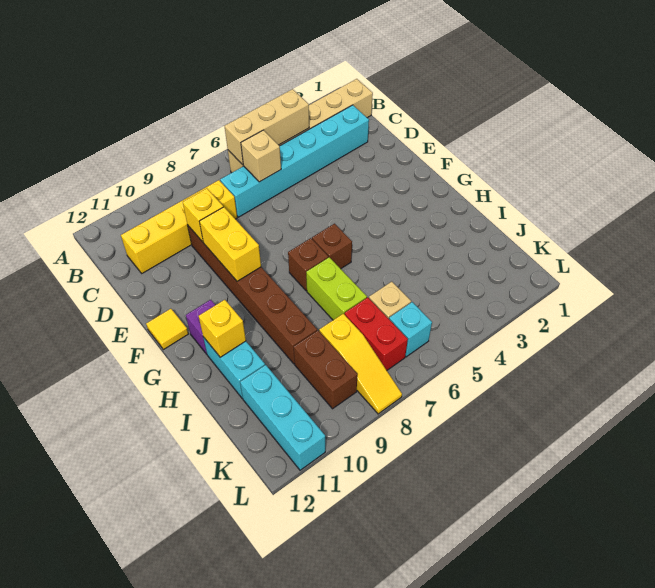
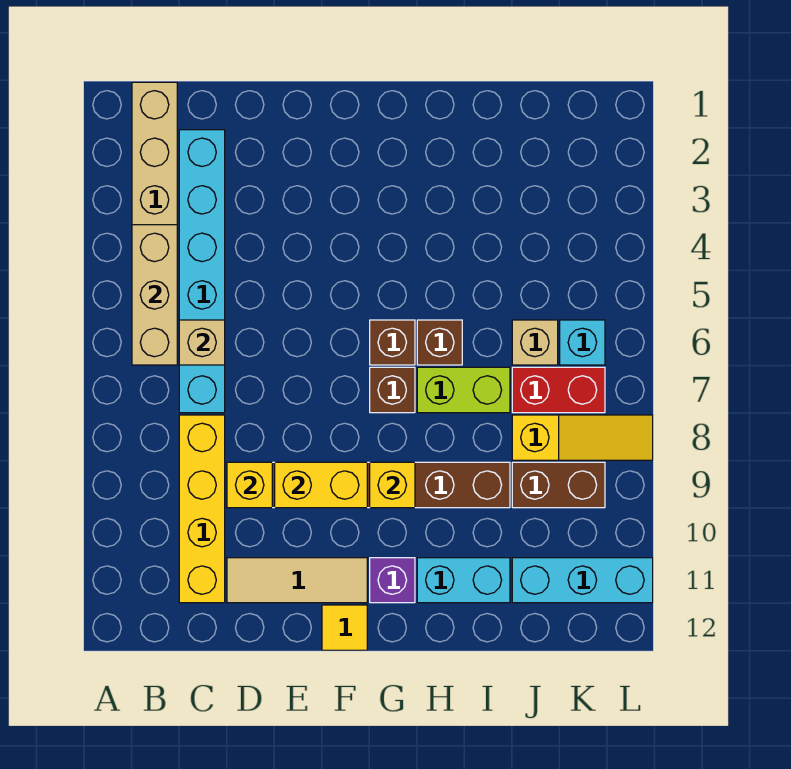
none -> tan tile D11:F11 level 1
none -> brown brick H6 level 1
yellow brick H11 level 2 -> yellow brick G9 level 2

